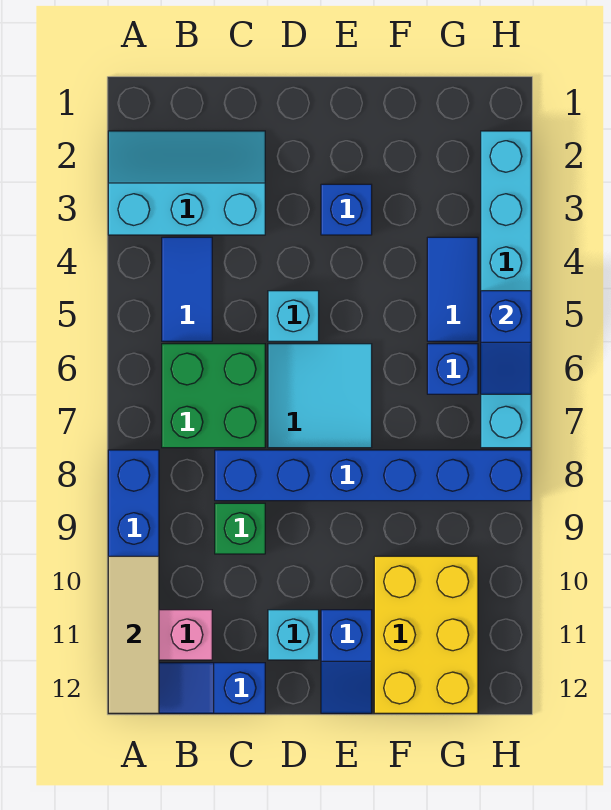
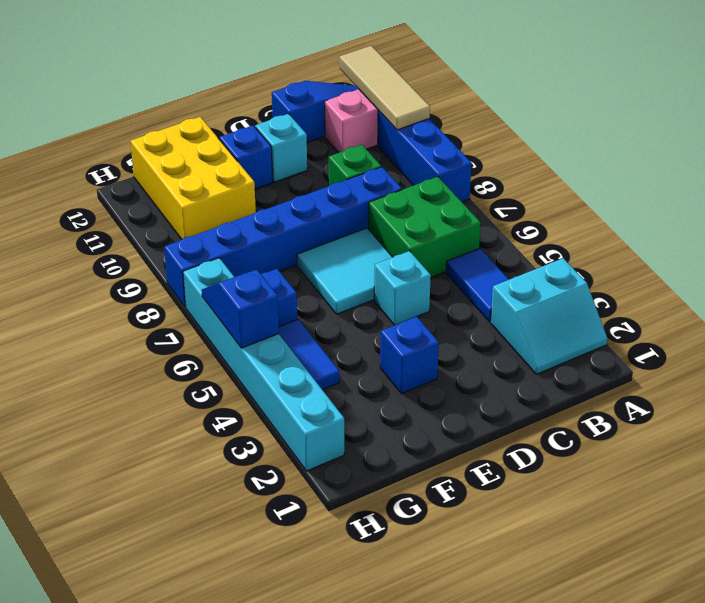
cyan slope A2:C3 level 1 top 3 -> cyan slope A2:B3 level 1 top 3

